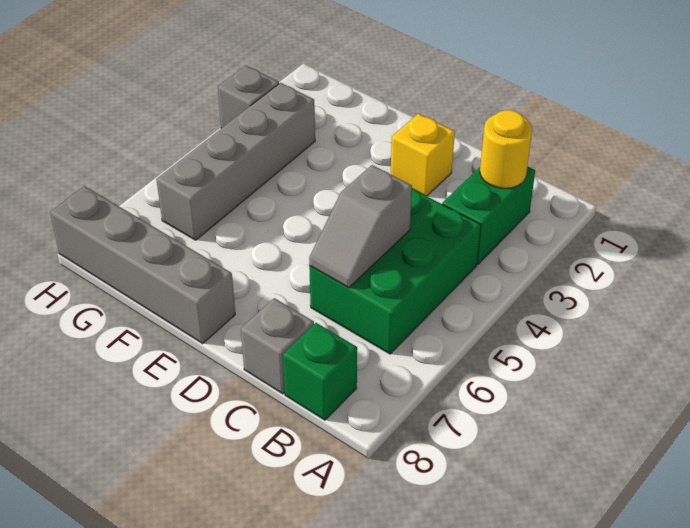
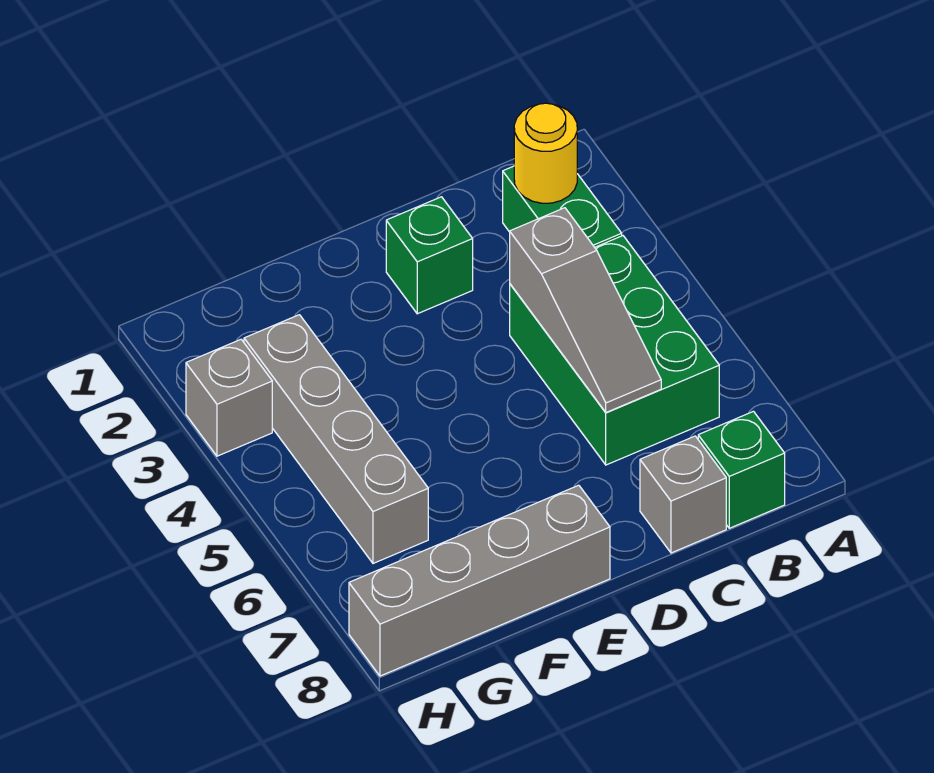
grey slope C5:C6 level 2 top 5 -> grey slope C4:C6 level 2 top 4
yellow brick D2 level 1 -> green brick D2 level 1

